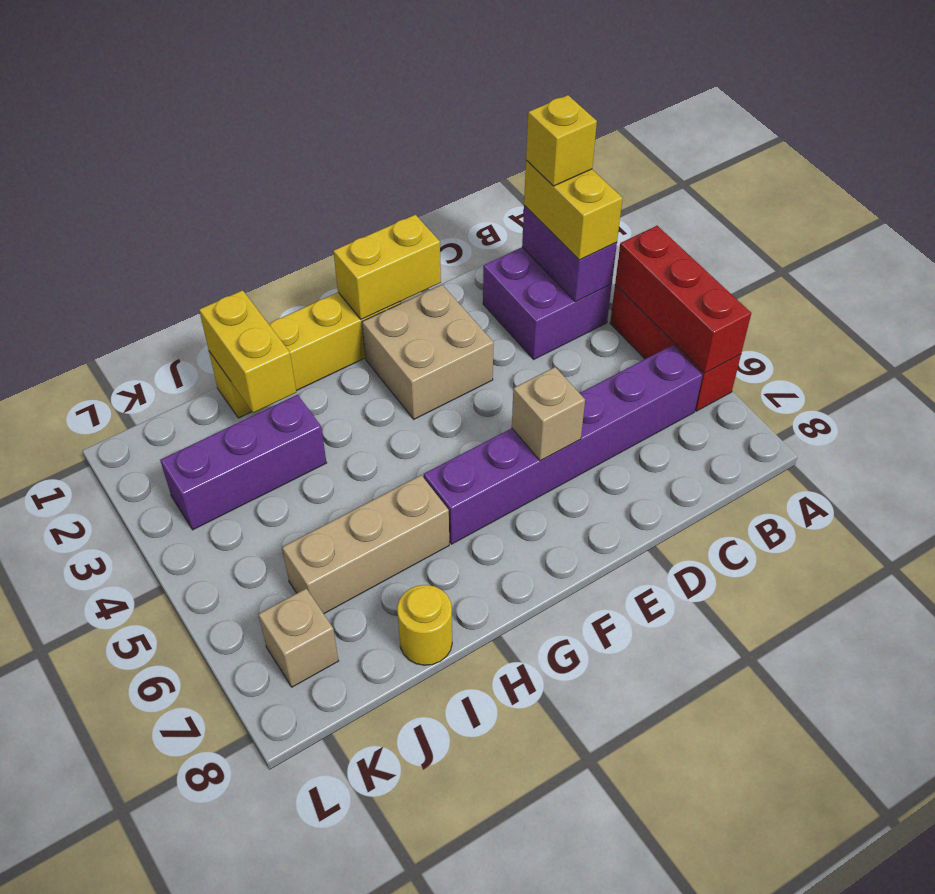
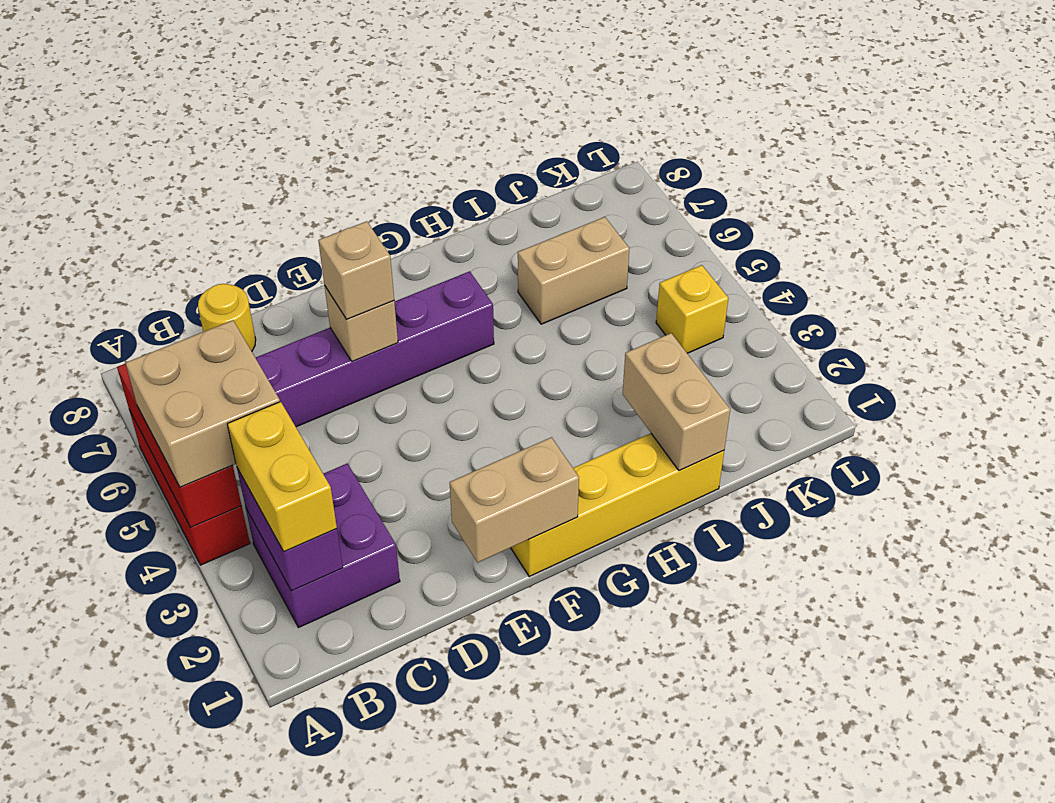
yellow brick B2 level 4 -> yellow brick K4 level 1
yellow brick E1:F1 level 2 -> tan brick E1:F1 level 2
tan brick E2:F3 level 1 -> tan brick A4:B5 level 3
tan brick H6:J6 level 1 -> tan brick I6:J6 level 1
yellow brick I1:I2 level 2 -> tan brick I1:I2 level 2
purple brick I3:K3 level 1 -> none
yellow round brick I8 level 1 -> yellow round brick C8 level 1
tan brick K7 level 1 -> tan brick E6 level 3

